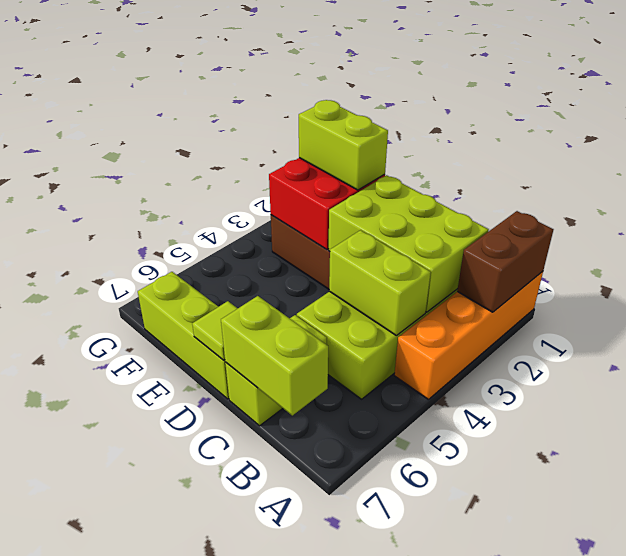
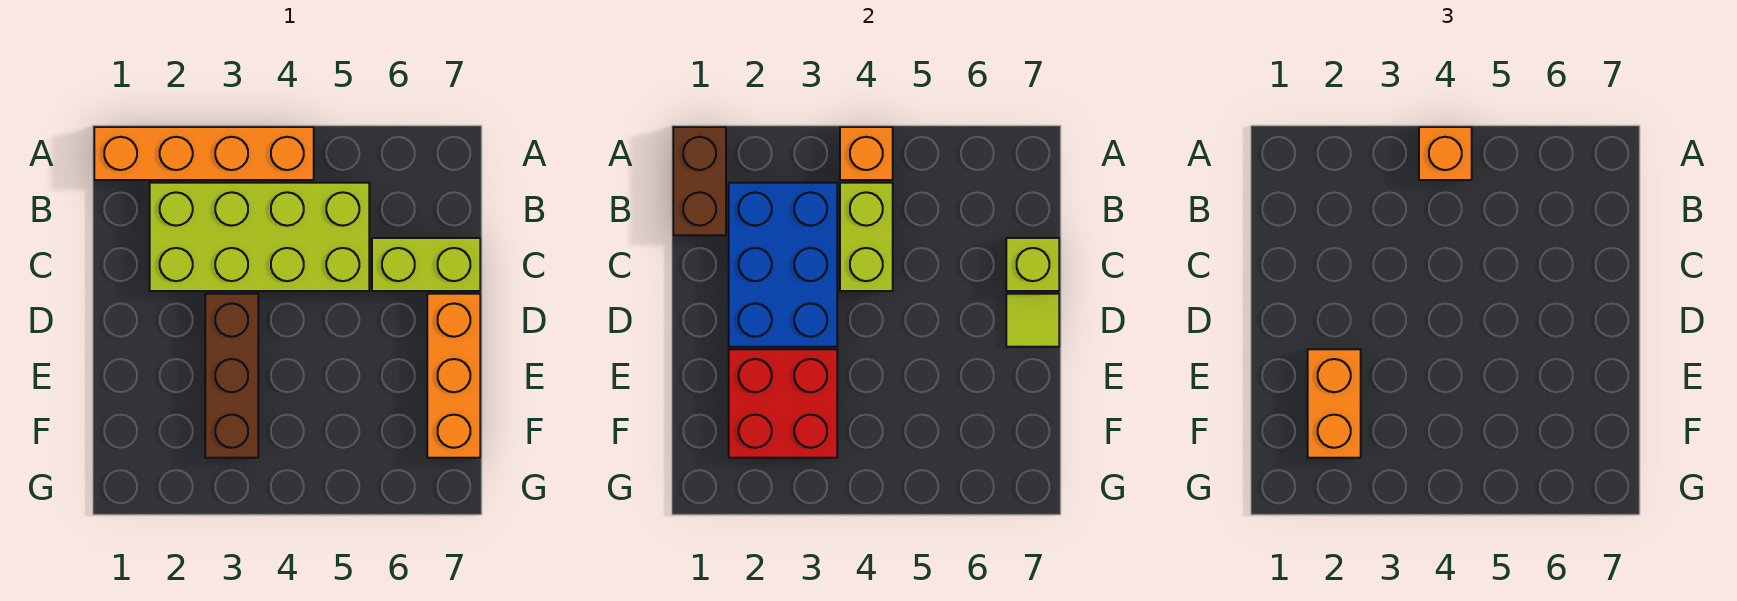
brown brick A1:A2 level 2 -> brown brick A1:B1 level 2
none -> orange brick A4 level 2
none -> orange brick A4 level 3
lime brick B2:D3 level 2 -> blue brick B2:D3 level 2
lime brick B7:C7 level 2 -> lime brick C7 level 2
lime brick D7:F7 level 1 -> orange brick D7:F7 level 1
lime brick E2:F2 level 3 -> orange brick E2:F2 level 3

